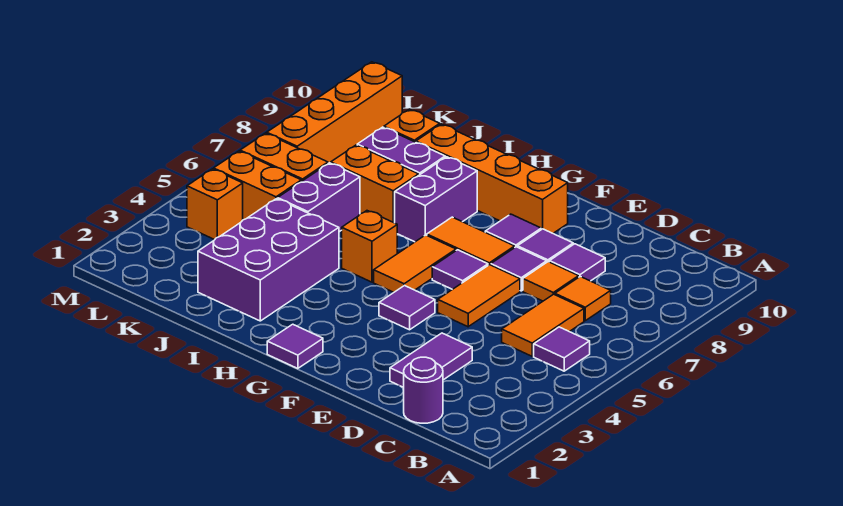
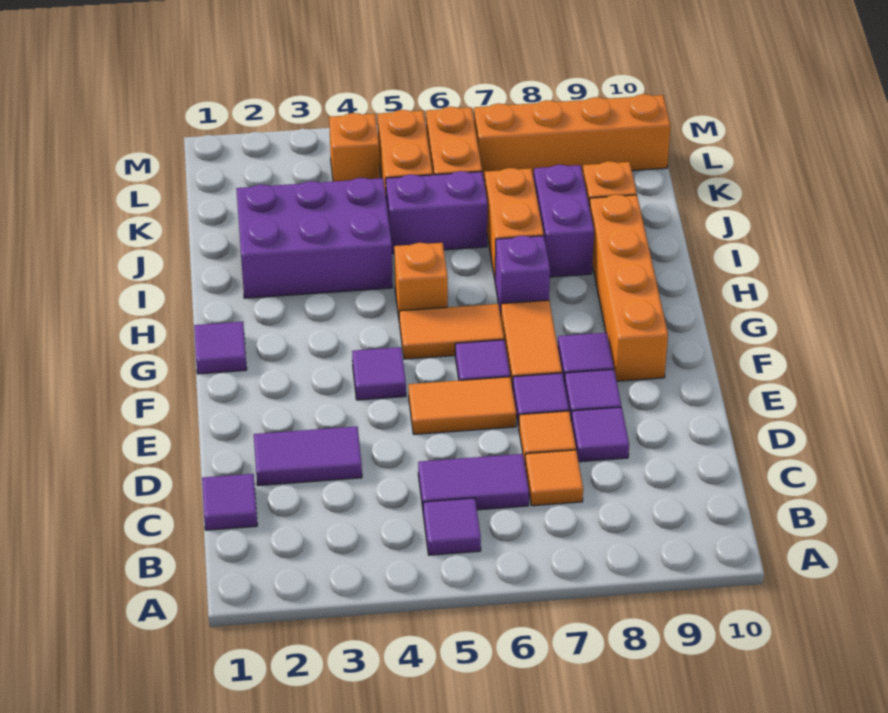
purple round brick C1 level 1 -> purple tile C1 level 1
orange tile C5:C6 level 1 -> purple tile C5:C6 level 1
purple brick H7:H8 level 1 -> purple brick H7 level 1

